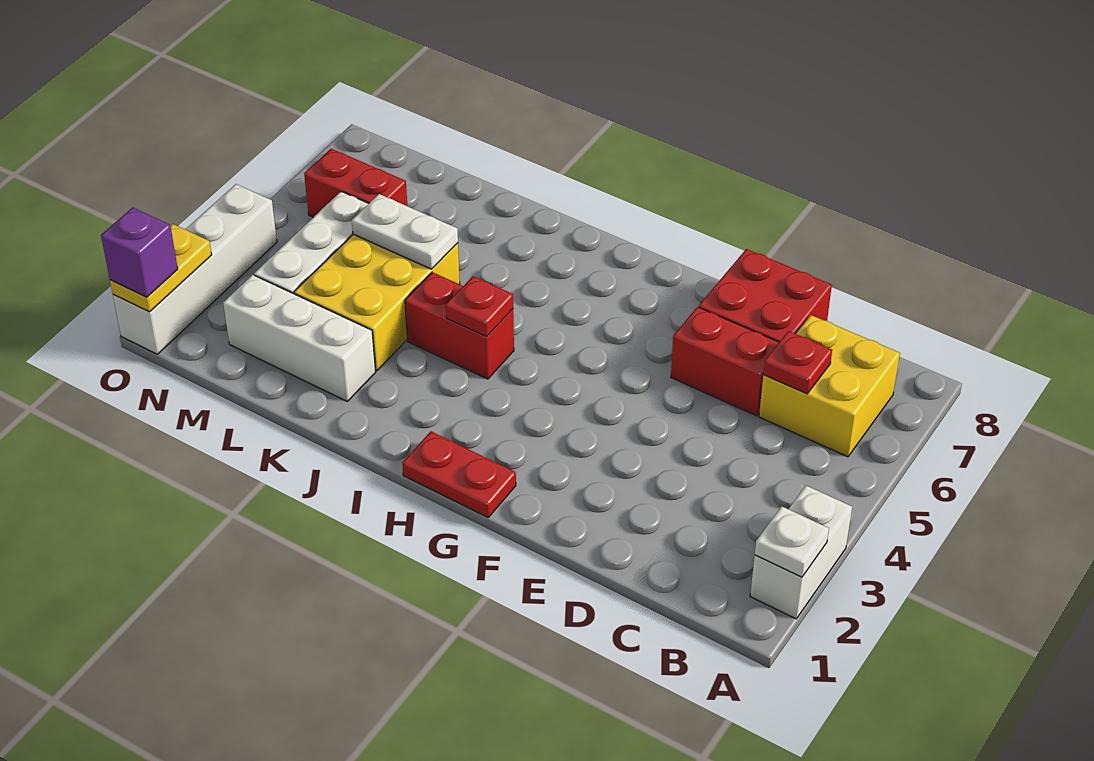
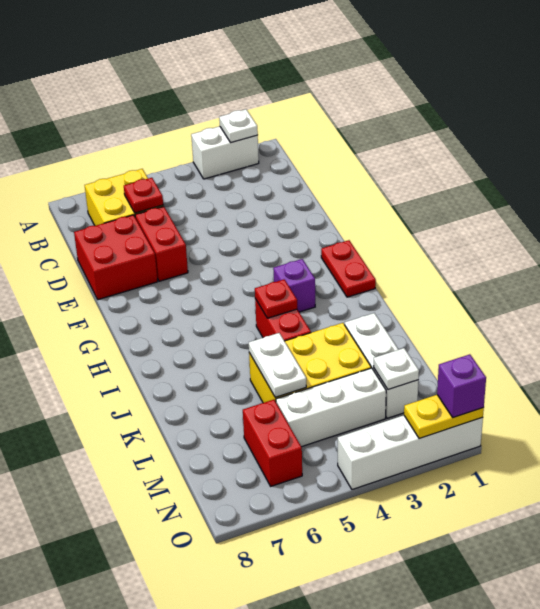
none -> purple brick H3 level 1
none -> white plate M2 level 2

